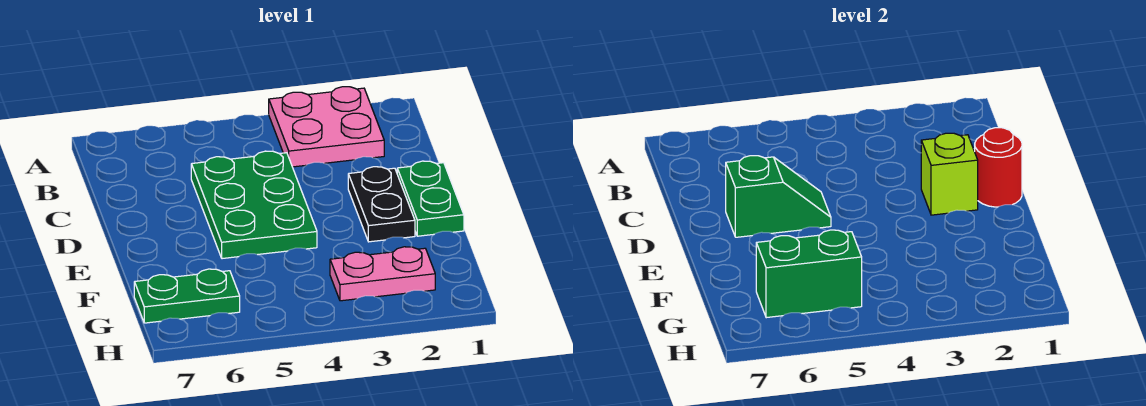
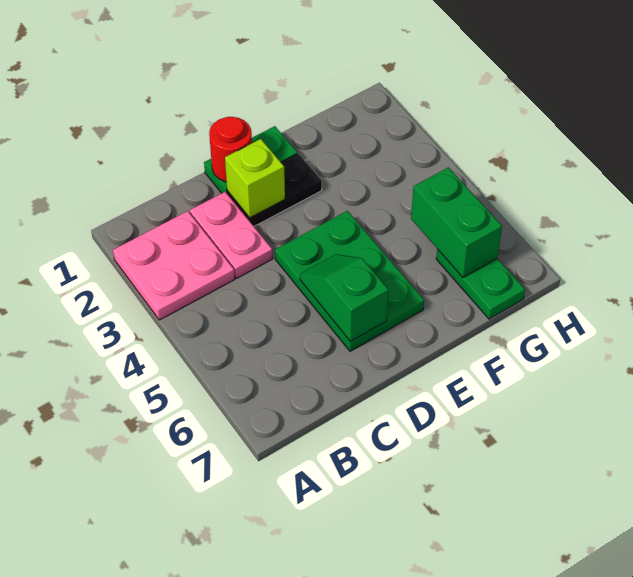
green plate C4:E5 level 1 -> green plate D4:E6 level 1
pink plate G2:G3 level 1 -> pink plate C2:C3 level 1

